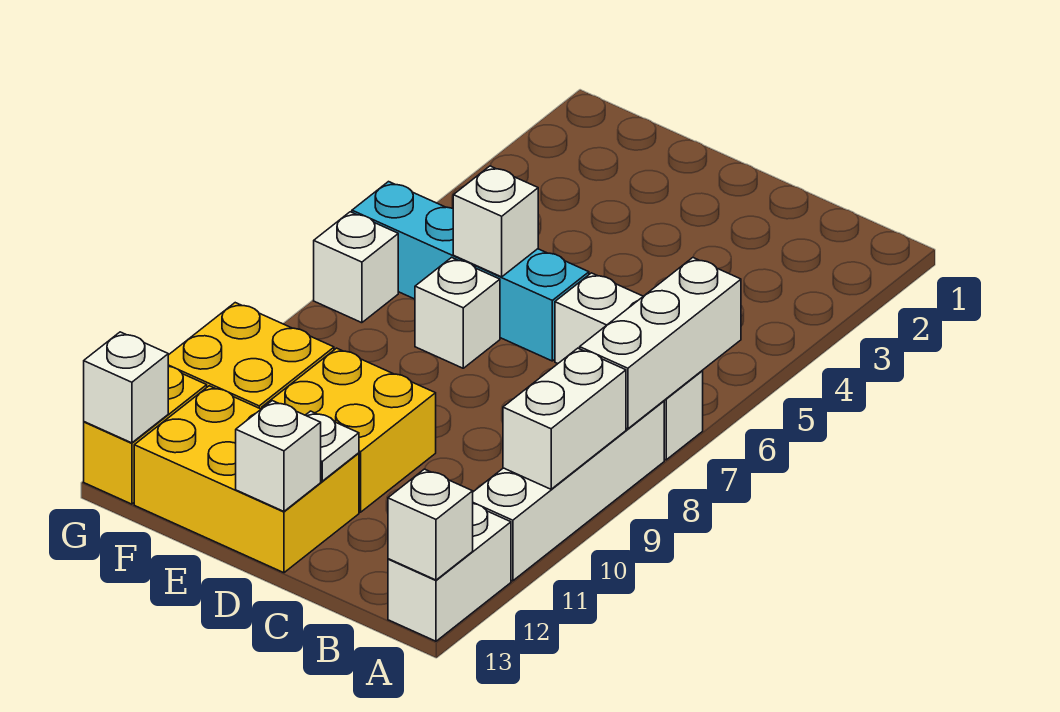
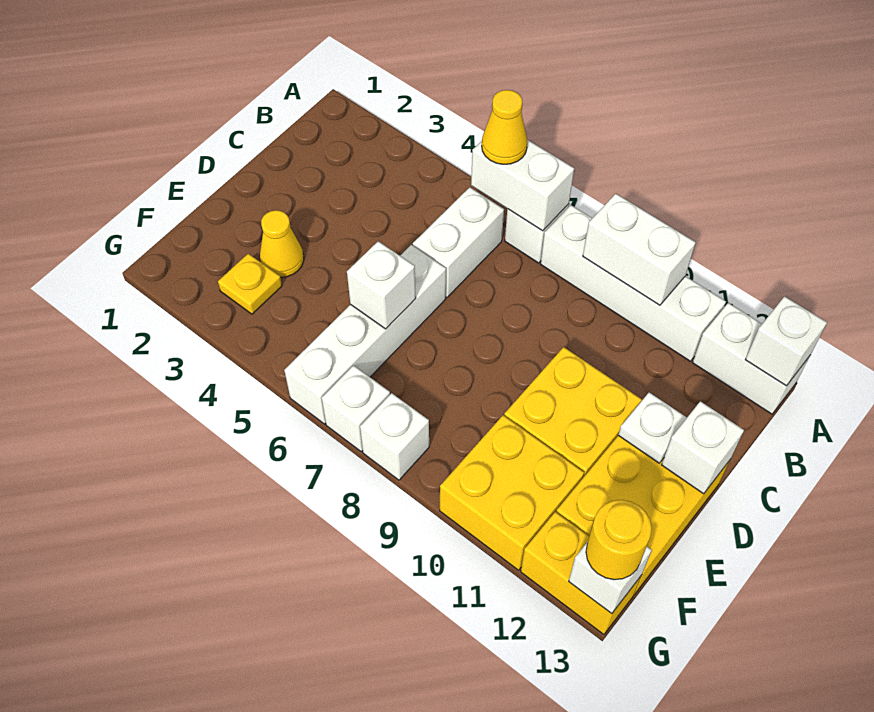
white brick A6:A8 level 2 -> white brick A6:A7 level 2
none -> yellow cone A6 level 3
cyan brick D6:G6 level 1 -> white brick D6:G6 level 1
none -> yellow cone E3 level 1
white brick E7 level 1 -> white brick G8 level 1
none -> yellow plate F3 level 1
none -> yellow round brick G13 level 3

